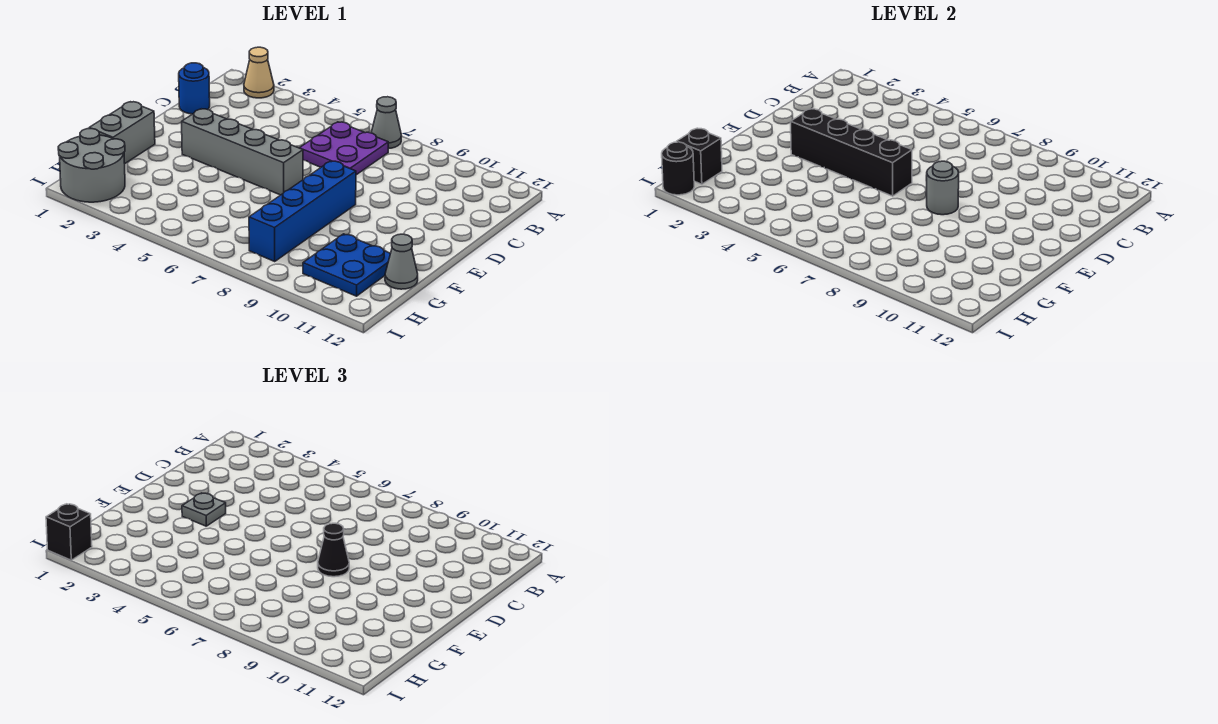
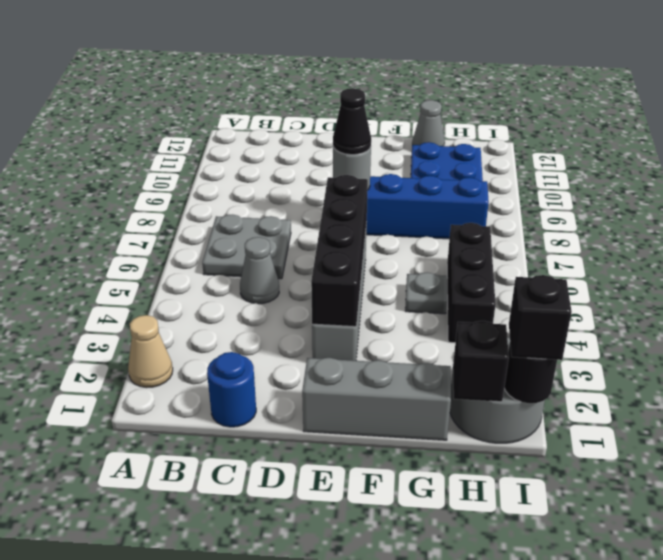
grey cone A7 level 1 -> grey cone C5 level 1
purple plate B6:C7 level 1 -> grey plate B6:C7 level 1
grey plate E3 level 3 -> grey plate G5 level 1
grey brick F1:G1 level 1 -> grey brick E1:G1 level 1
none -> black brick H4:H6 level 1

